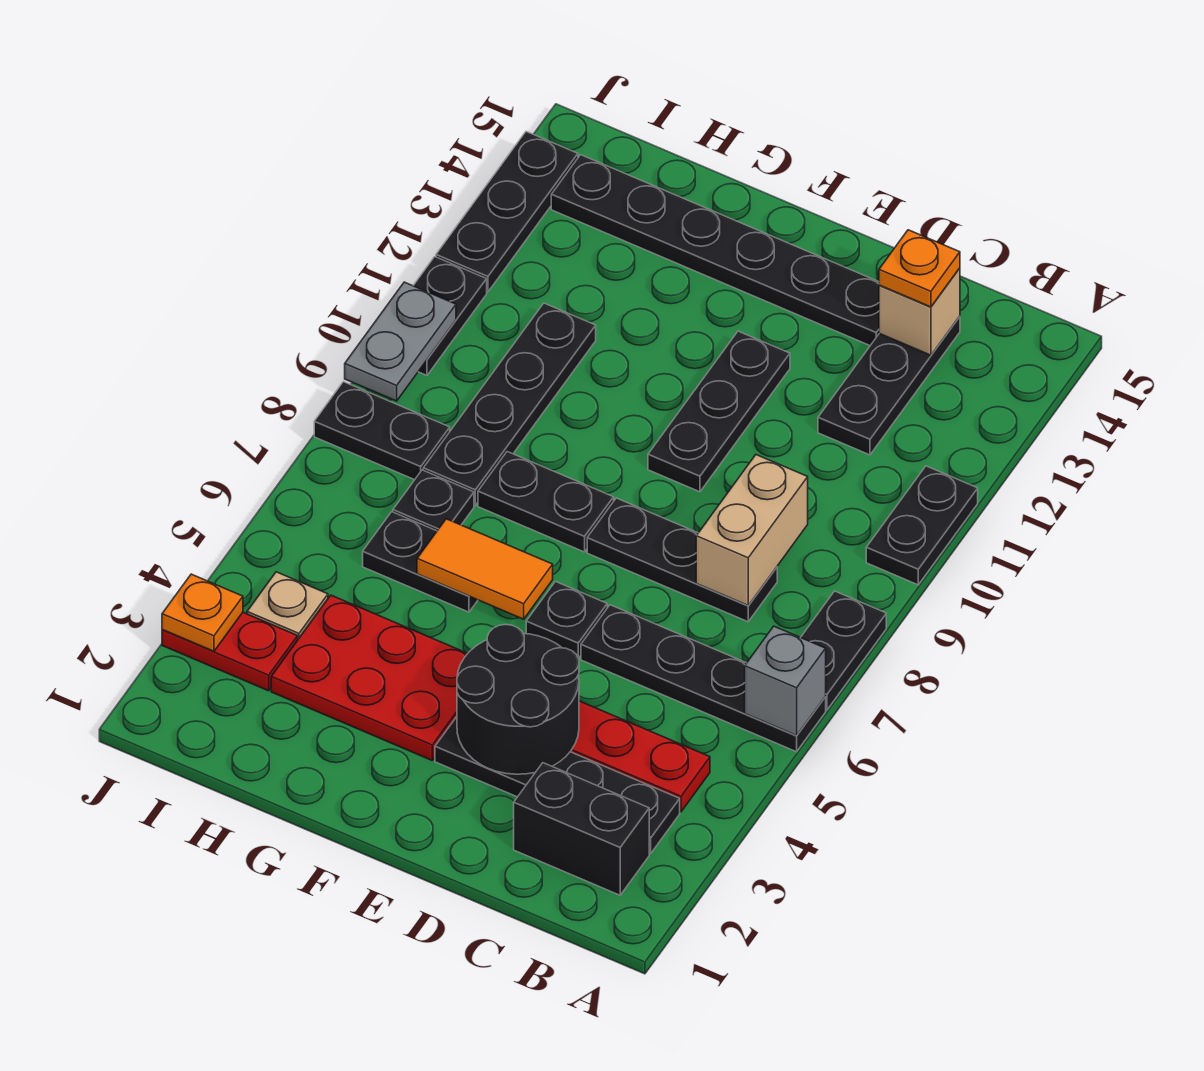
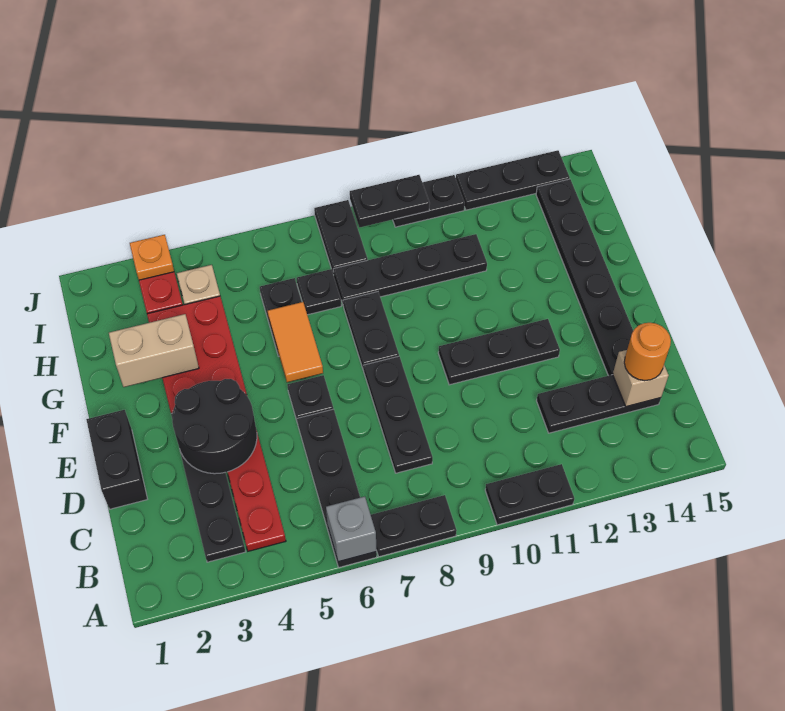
black brick B2:C2 level 1 -> black brick D1:E1 level 1
tan brick C8:C9 level 2 -> tan brick G2:G3 level 2
orange plate C14 level 3 -> orange round brick C14 level 3
grey plate J9:J10 level 2 -> black plate J9:J10 level 2

